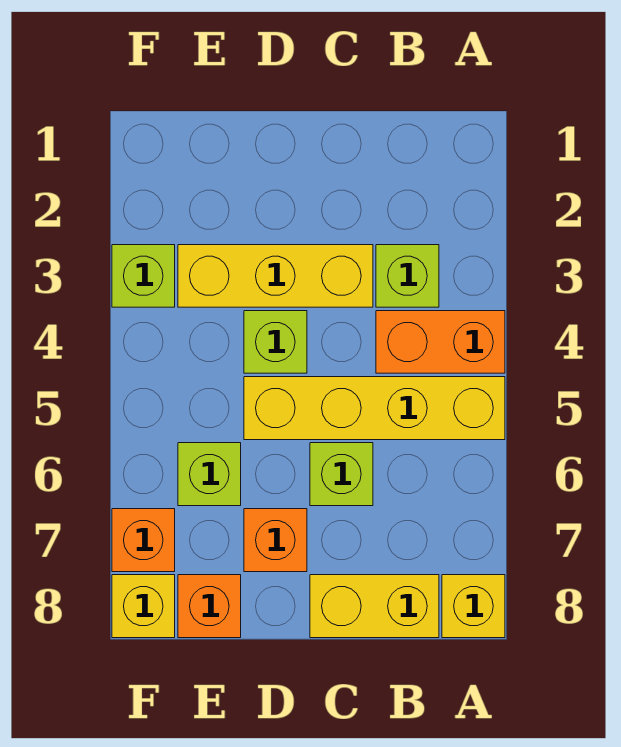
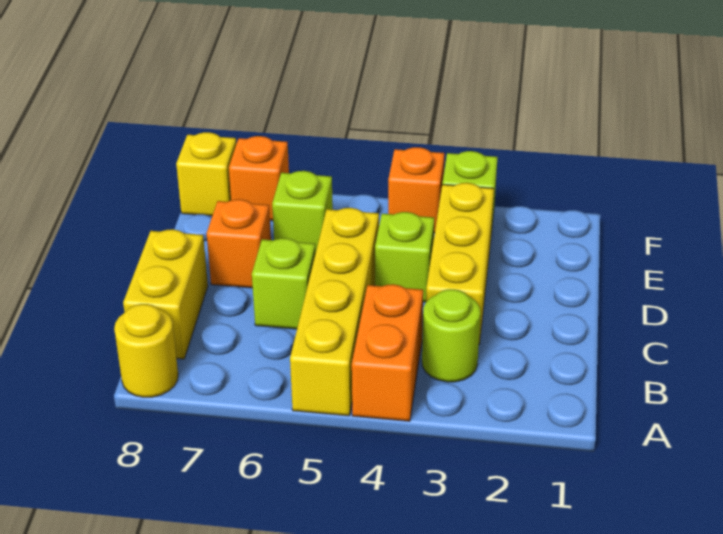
yellow brick A8 level 1 -> yellow round brick A8 level 1
lime brick B3 level 1 -> lime round brick B3 level 1
orange brick E8 level 1 -> orange brick F4 level 1

